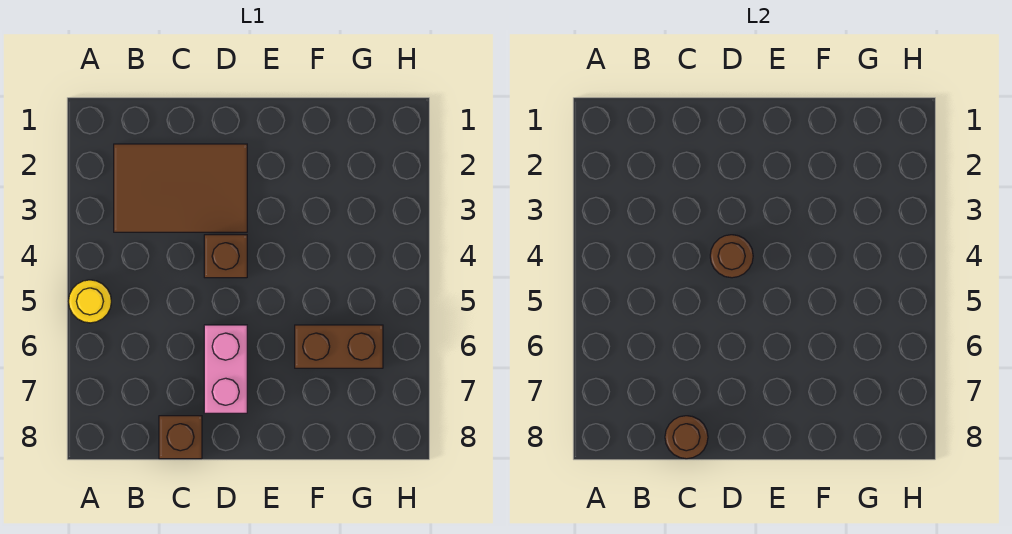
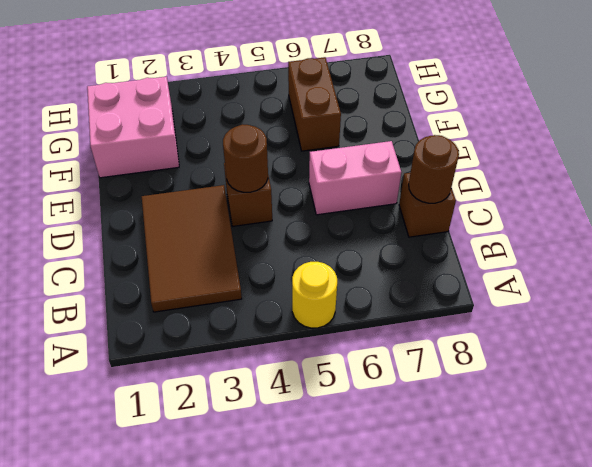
none -> pink brick F1:G2 level 1

